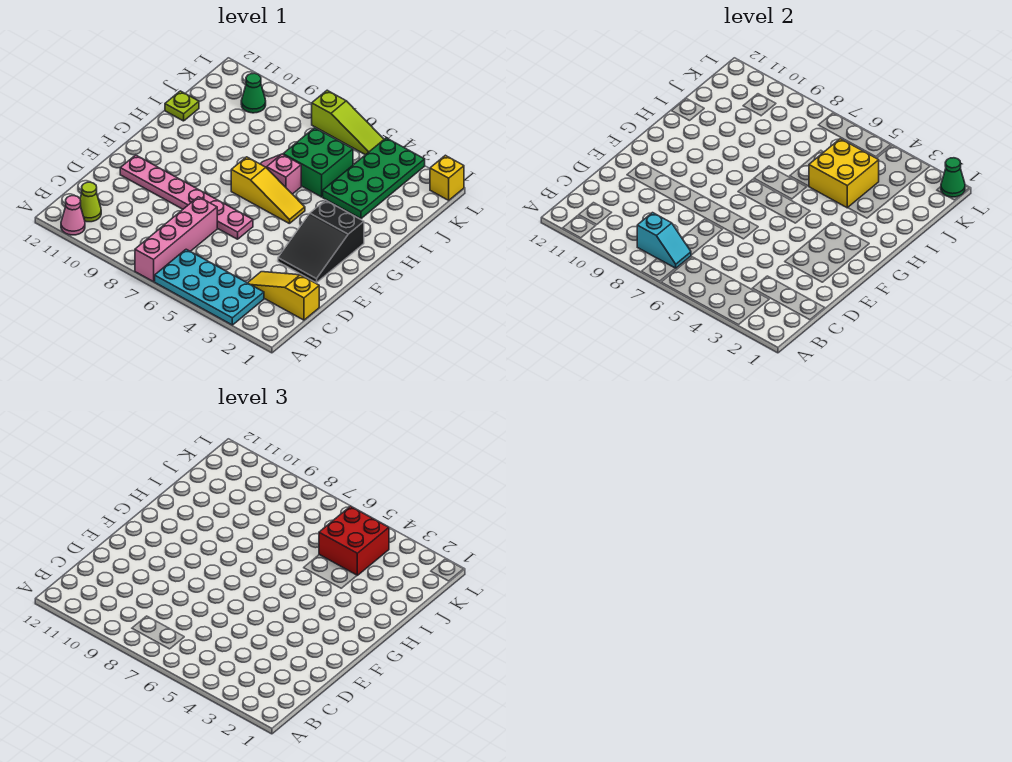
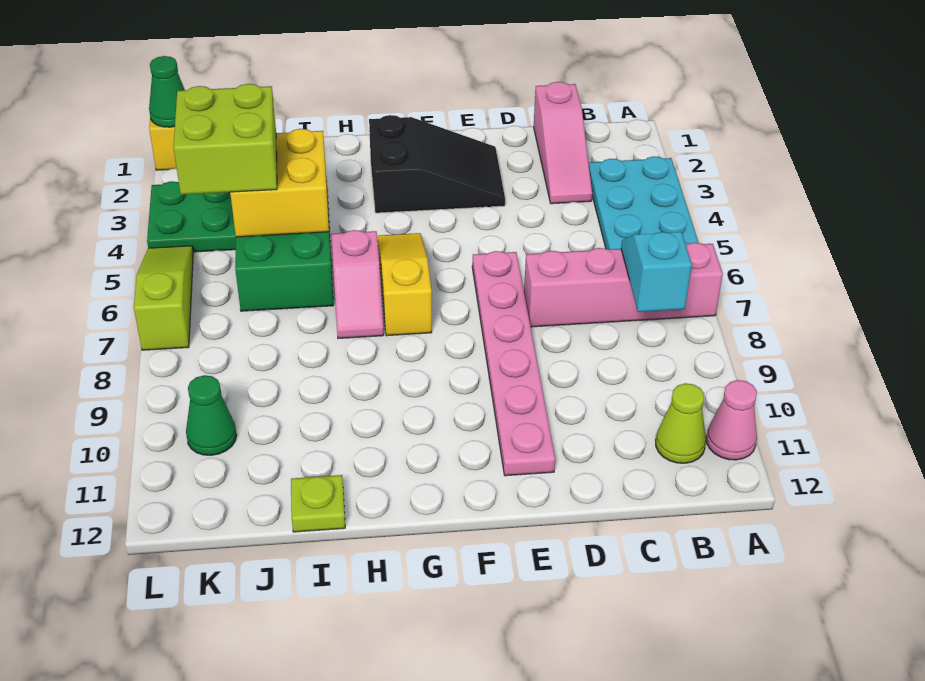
yellow slope C1:C3 level 1 top 1 -> pink slope C1:C3 level 1 top 1
red brick J4:K5 level 3 -> lime brick J4:K5 level 3

